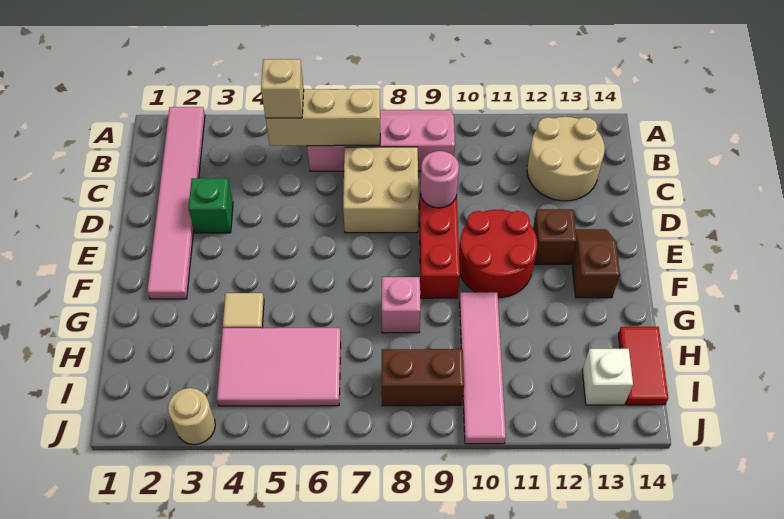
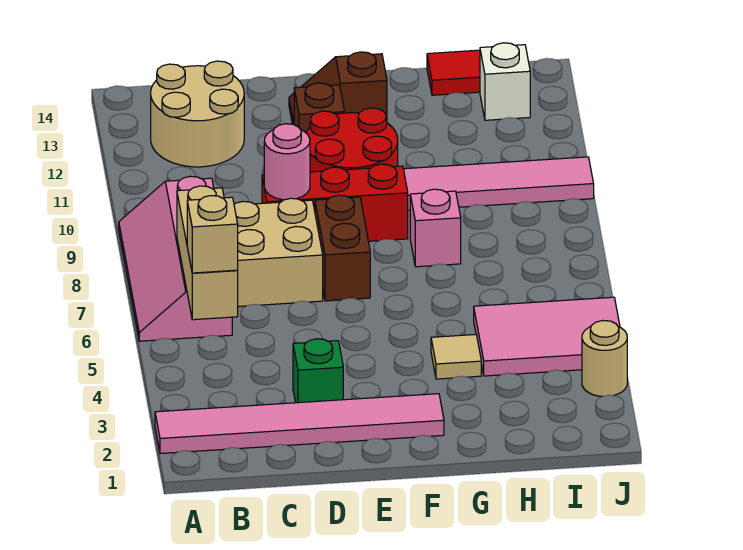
pink tile H4:I6 level 1 -> pink tile H4:J5 level 1
brown brick I8:I9 level 1 -> brown brick E7:E8 level 1

